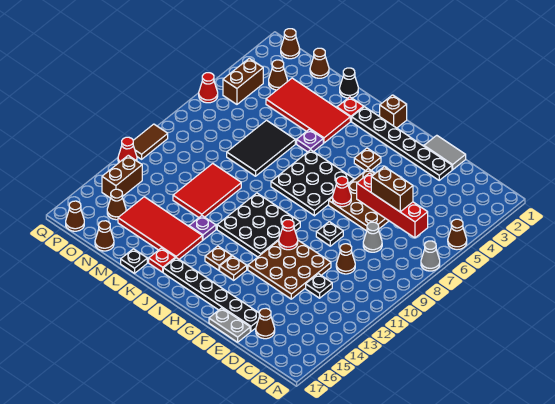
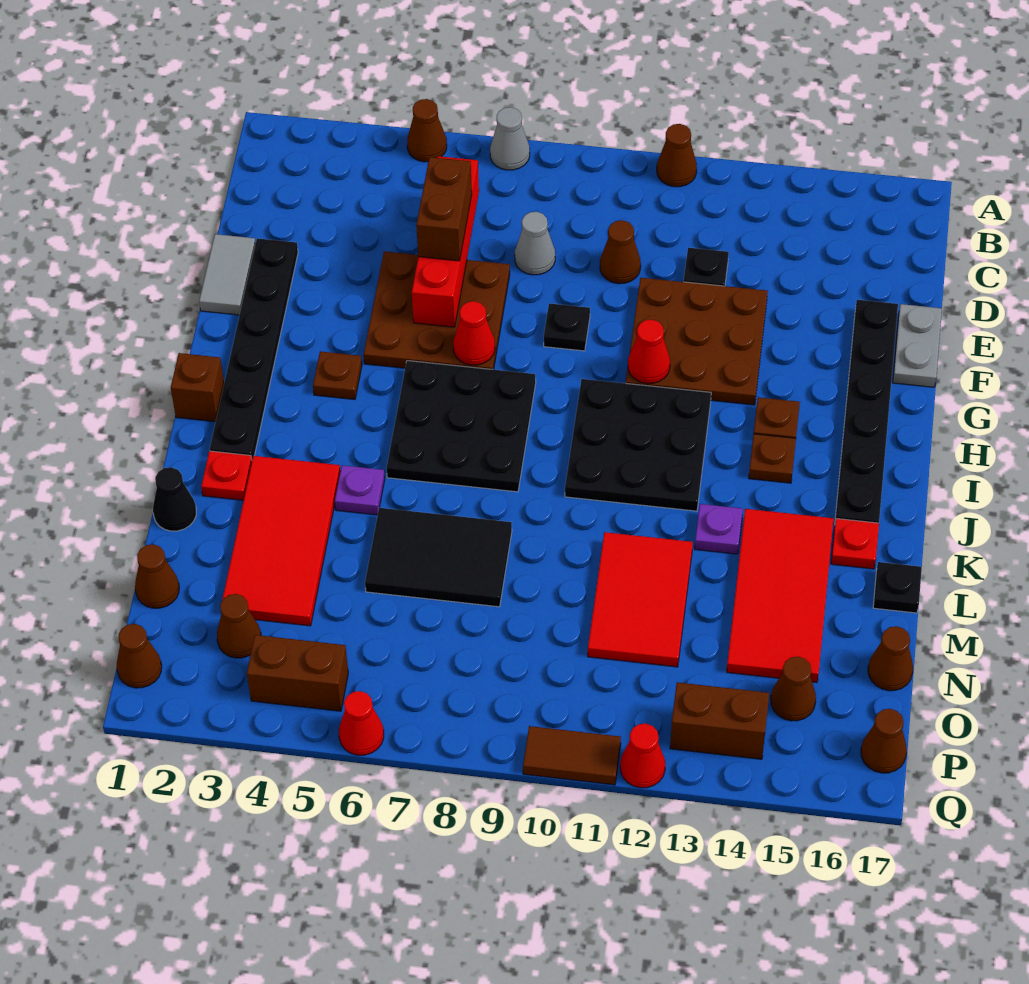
brown cone D16 level 1 -> brown cone A11 level 1
red tile L10:M12 level 1 -> red tile L11:N12 level 1

